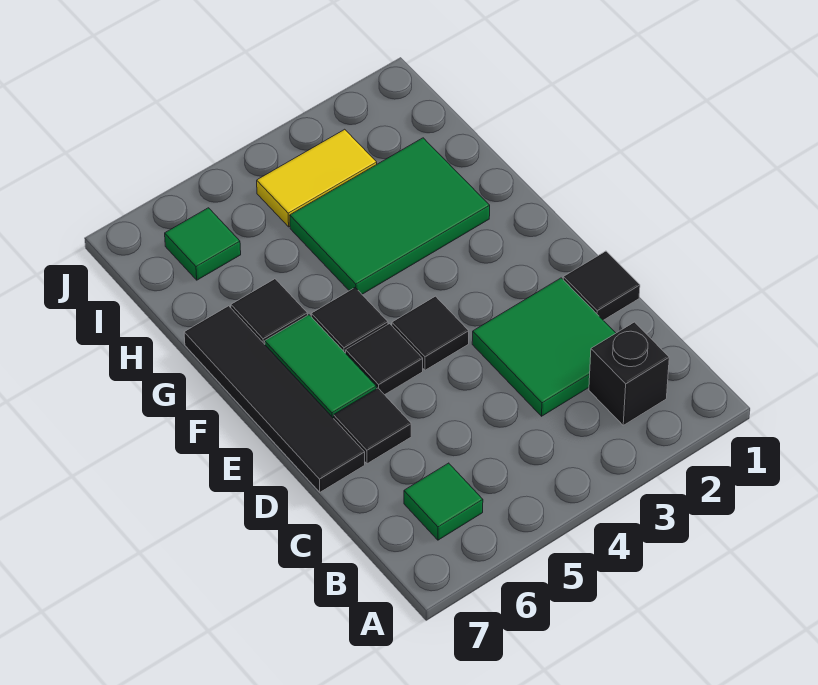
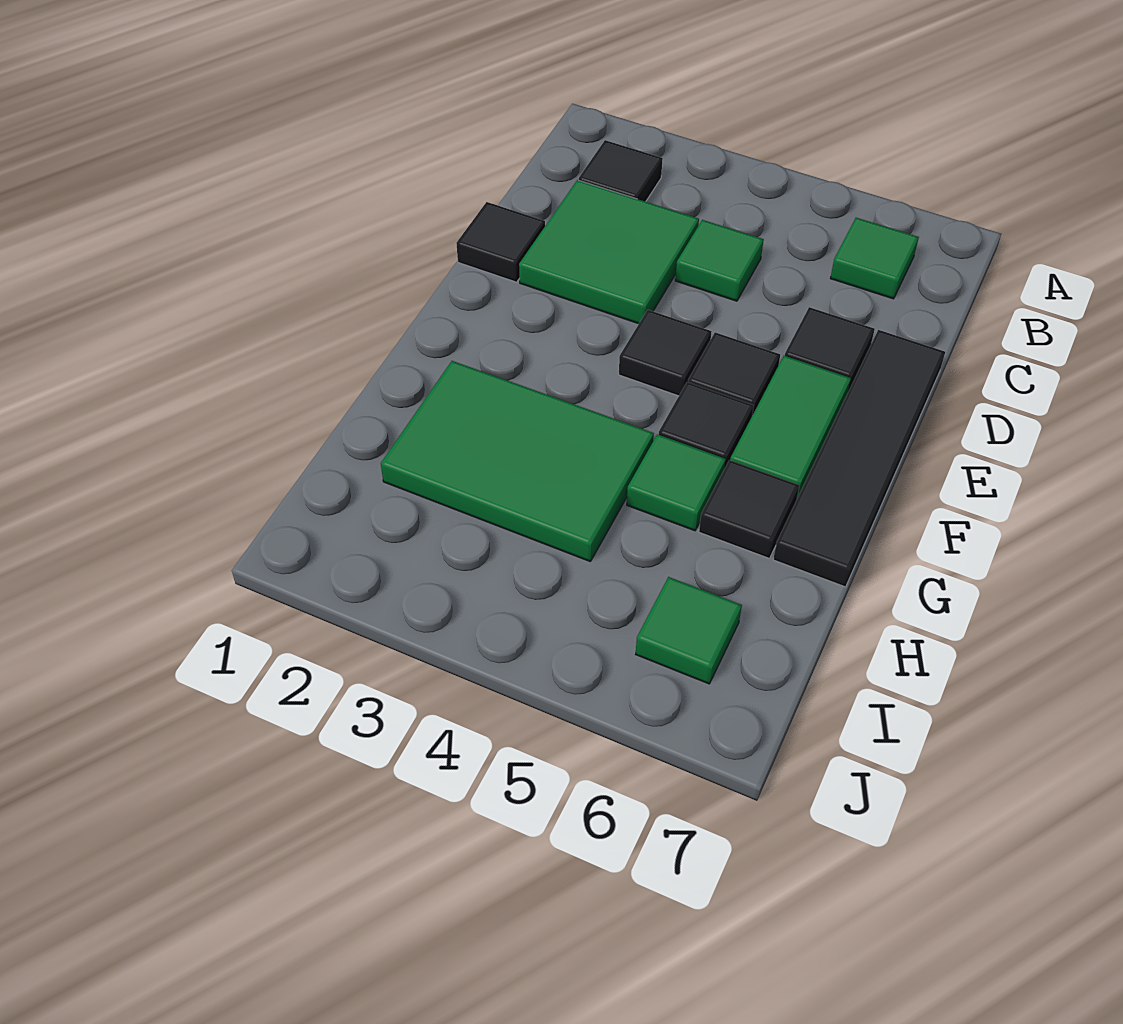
black brick B2 level 1 -> black tile B2 level 1
none -> green tile C4 level 1
none -> green tile G5 level 1
yellow tile I3:I4 level 1 -> none

